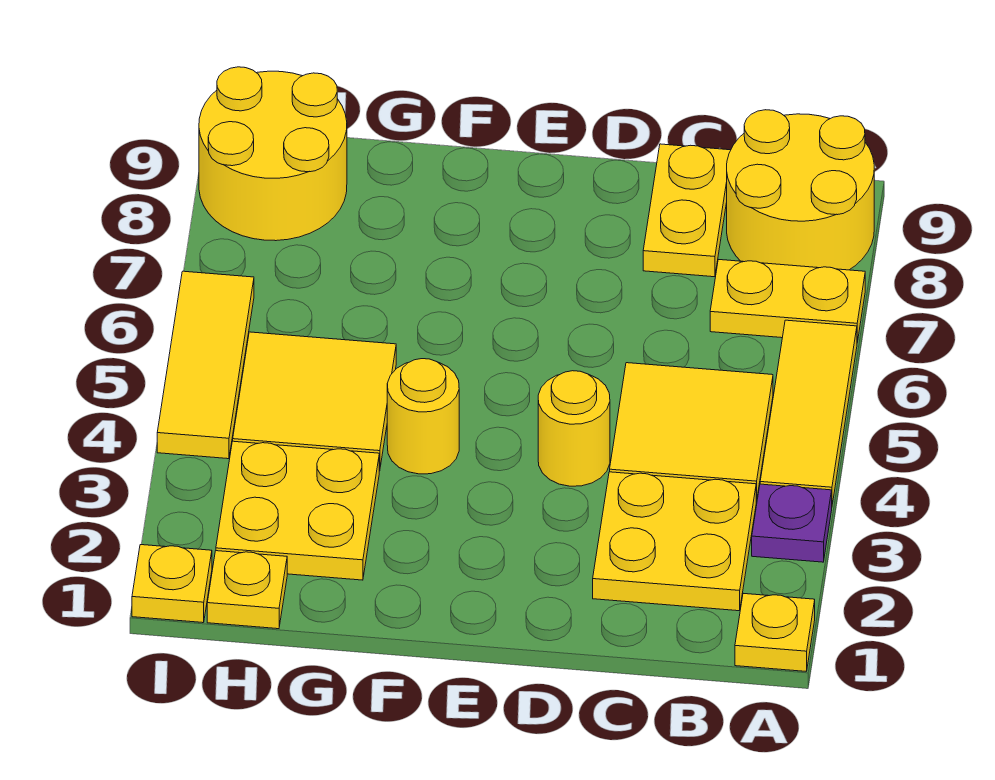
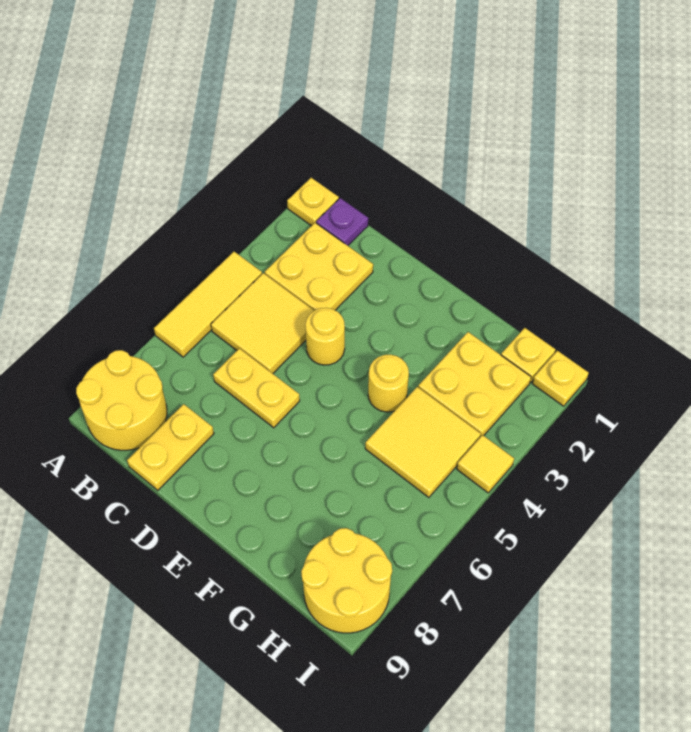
purple plate A3 level 1 -> purple plate B1 level 1
yellow plate A7:B7 level 1 -> yellow plate C6:D6 level 1
yellow tile I4:I6 level 1 -> yellow tile I4 level 1

